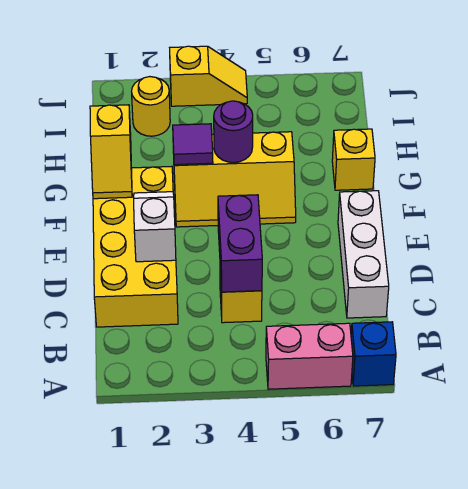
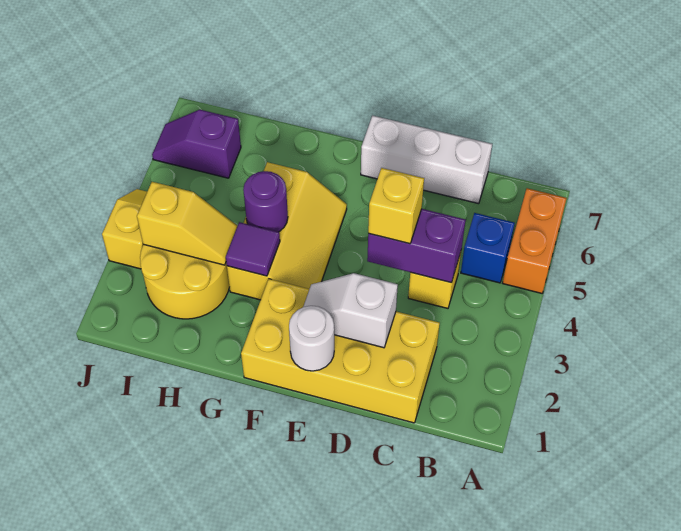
pink brick A5:A6 level 1 -> orange brick A5:A6 level 1
blue brick A7 level 1 -> blue brick B5 level 1
none -> white round brick E1 level 2
yellow slope F1:G1 level 2 top G -> yellow slope H3:I3 level 2 top I
yellow brick G7 level 1 -> yellow brick D4 level 3
yellow round brick I2 level 1 -> yellow round brick H2:I3 level 1
none -> purple slope I6:J6 level 1 top I

